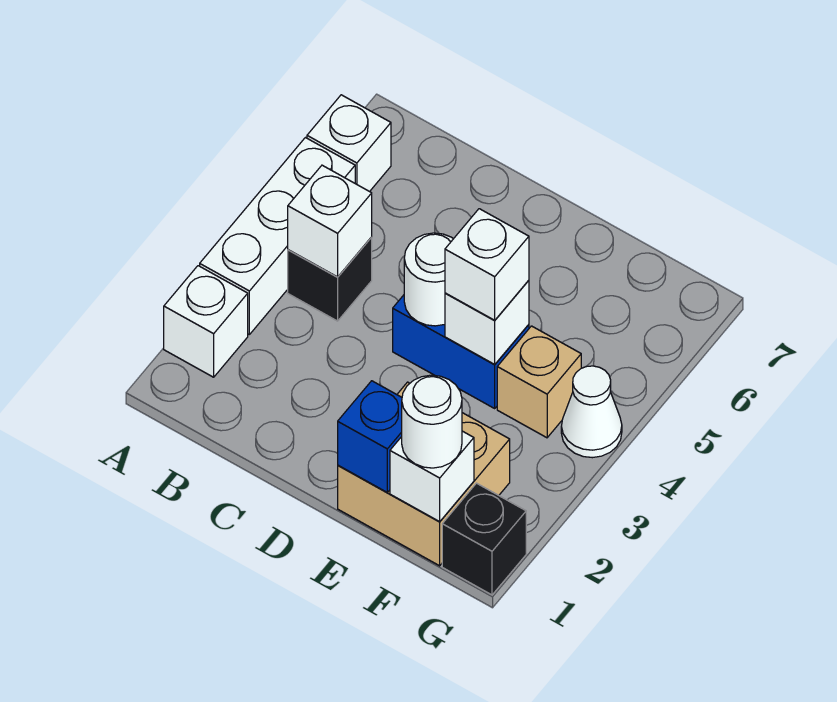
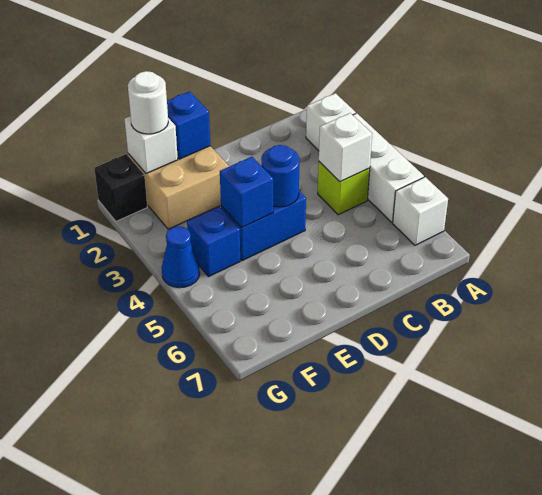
black brick B4 level 1 -> lime brick B4 level 1
white round brick D4 level 2 -> blue round brick D4 level 2
white brick E4 level 2 -> blue brick E4 level 2
white brick E4 level 3 -> none
tan brick F4 level 1 -> blue brick F4 level 1
white cone G4 level 1 -> blue cone G4 level 1

